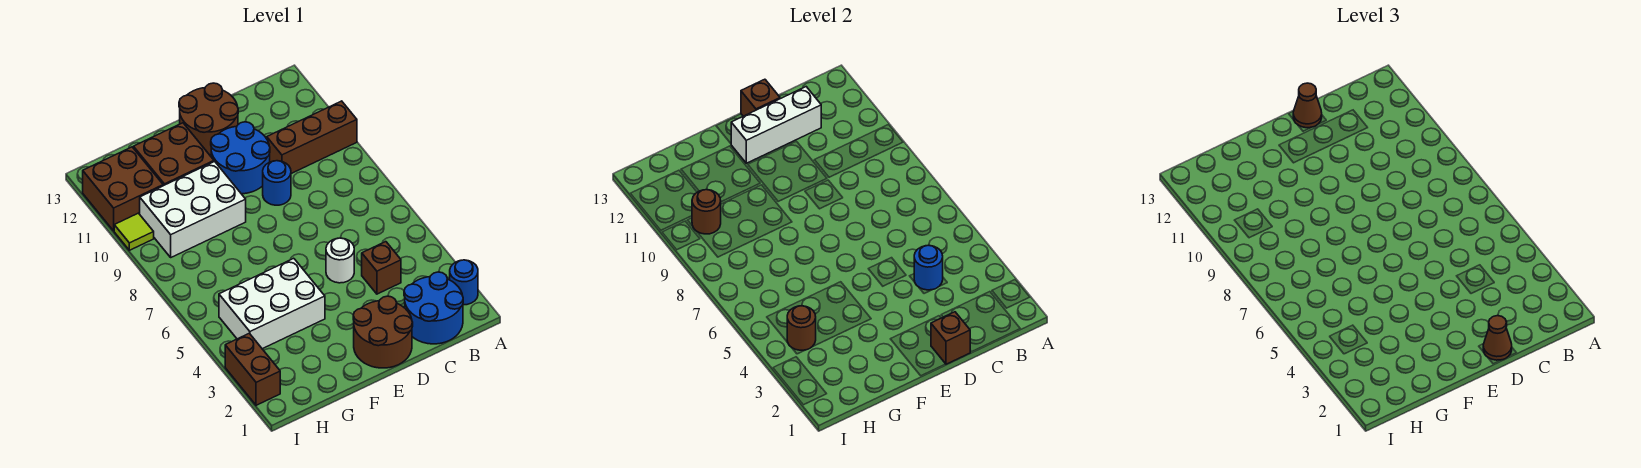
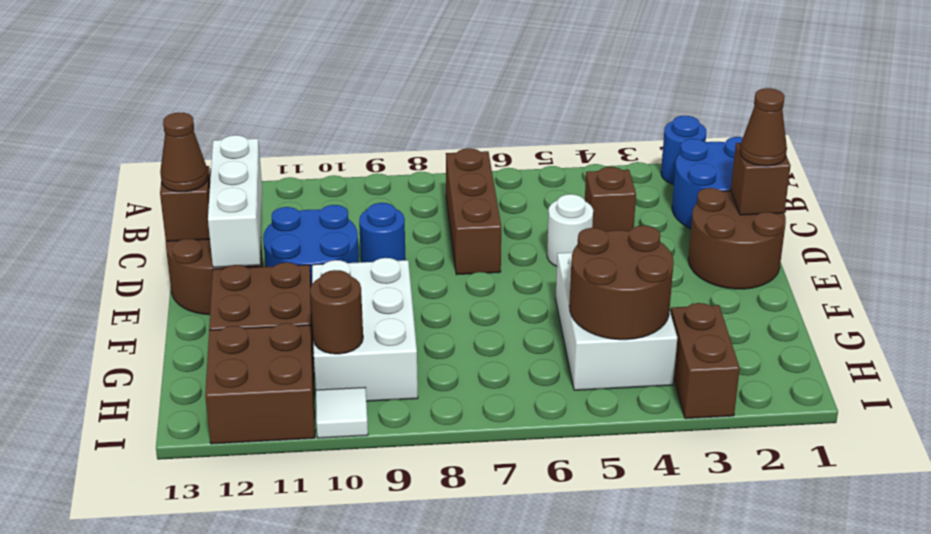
brown brick A10:C10 level 1 -> brown brick B7:D7 level 1
blue round brick C4 level 2 -> none
brown round brick H4 level 2 -> brown round brick G4:H5 level 2
brown brick I2:I3 level 1 -> brown brick H3:I3 level 1
lime tile I10 level 1 -> white tile I10 level 1

